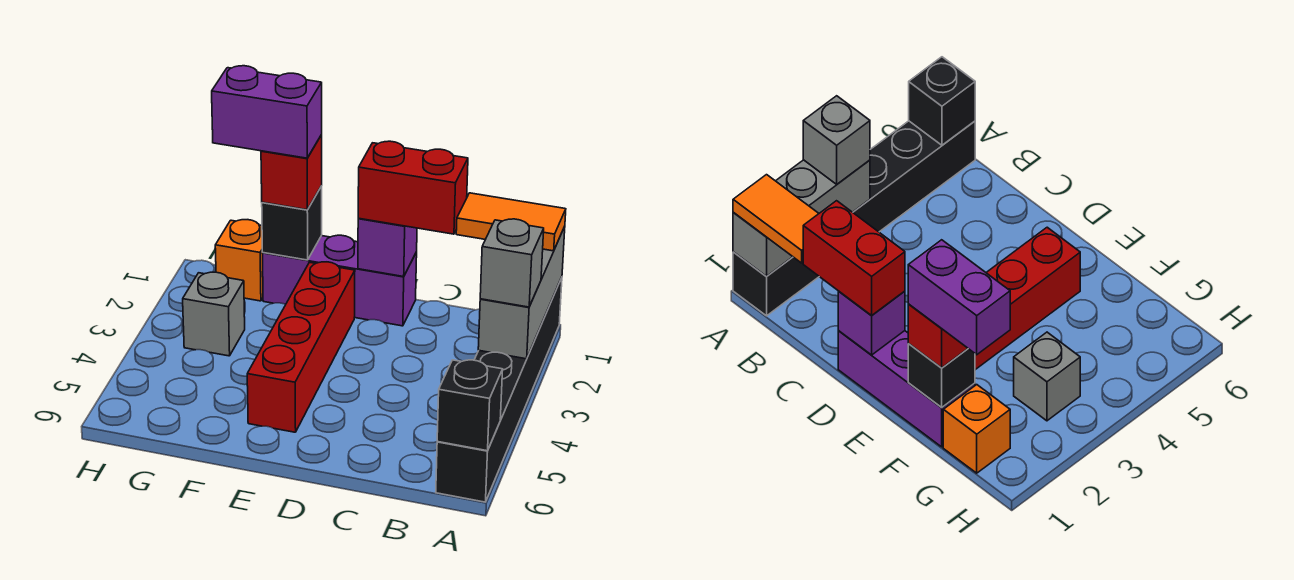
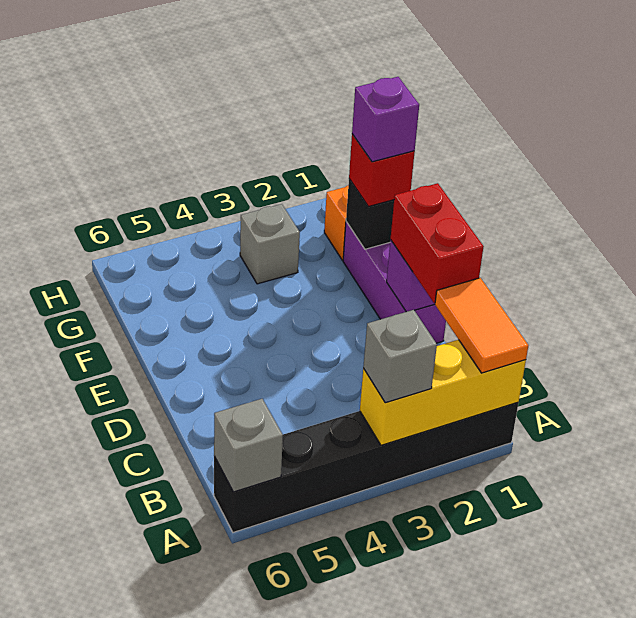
grey brick A1:A3 level 2 -> yellow brick A1:A3 level 2
black brick A6 level 2 -> grey brick A6 level 2
red brick E2:E5 level 1 -> none
purple brick F1:G1 level 4 -> purple brick F1 level 4

